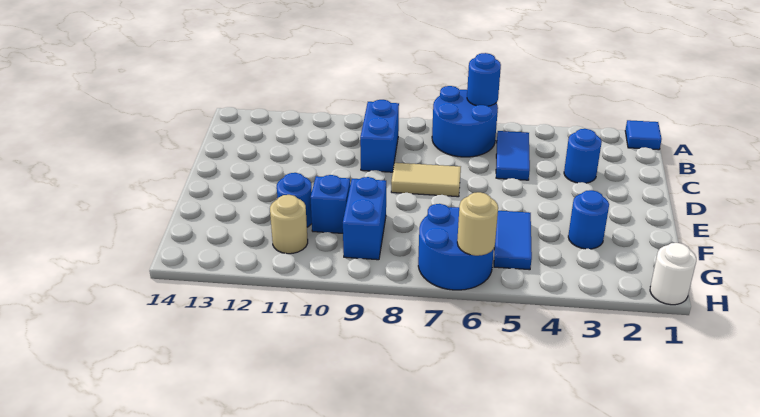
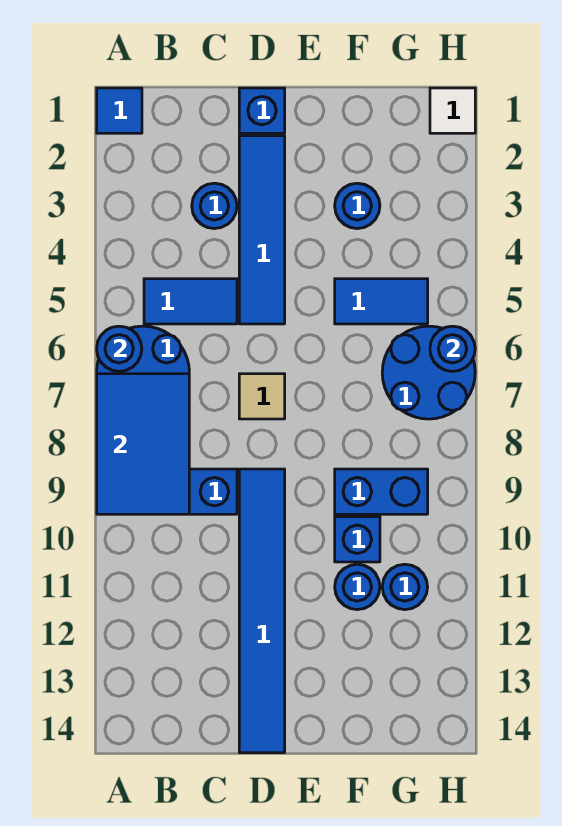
none -> blue tile A7:B9 level 2
none -> blue brick D1 level 1
none -> blue tile D2:D5 level 1
tan tile D7:D8 level 1 -> tan tile D7 level 1
none -> blue tile D9:D14 level 1
tan round brick G11 level 1 -> blue round brick G11 level 1
white round brick H1 level 1 -> white tile H1 level 1
tan round brick H6 level 2 -> blue round brick H6 level 2

